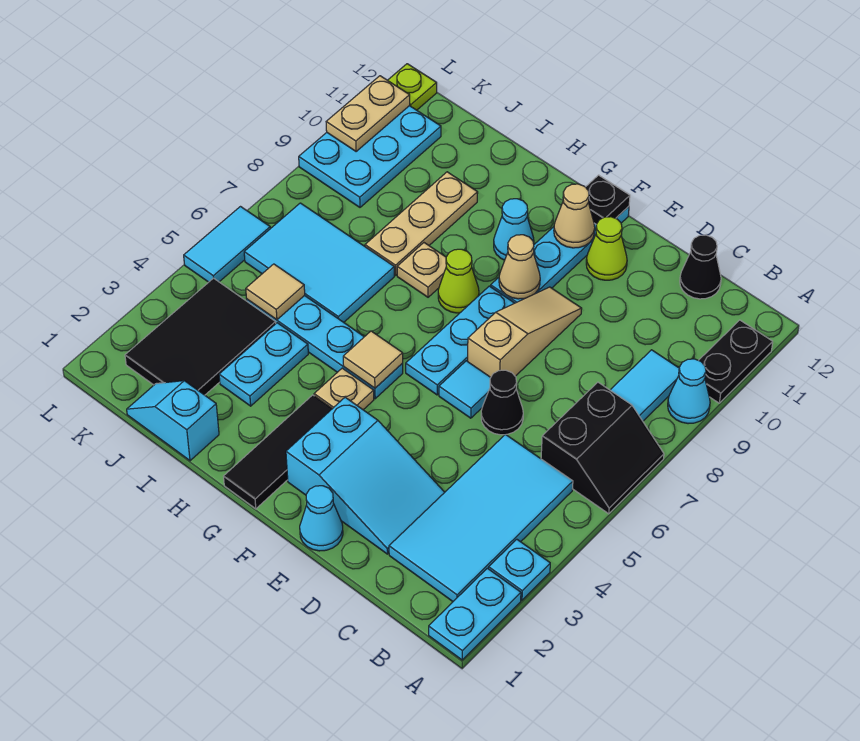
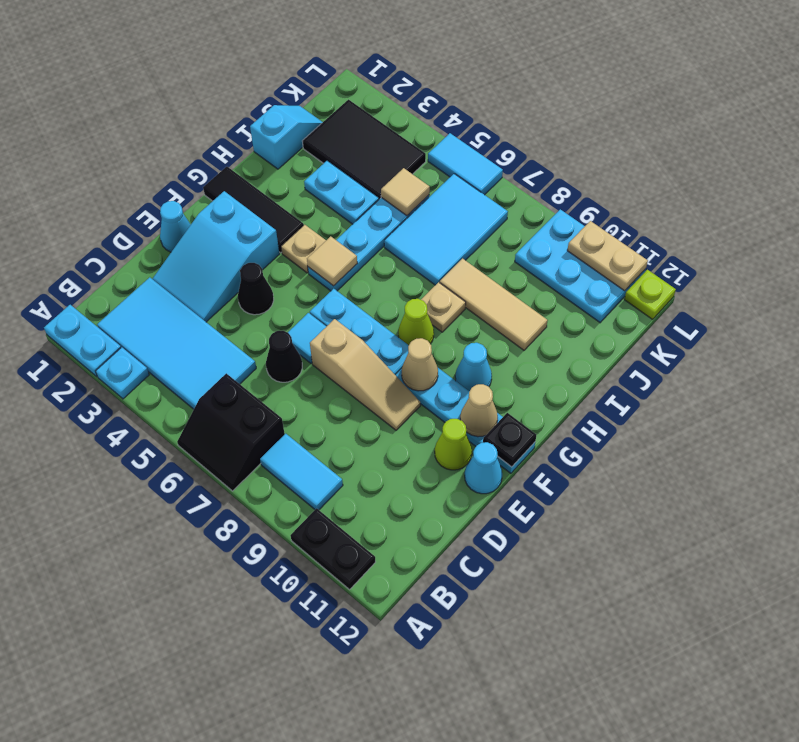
cyan cone A9 level 1 -> cyan cone E12 level 1
black cone C12 level 1 -> black cone E4 level 1
tan plate I8:I10 level 1 -> tan tile I8:I10 level 1

